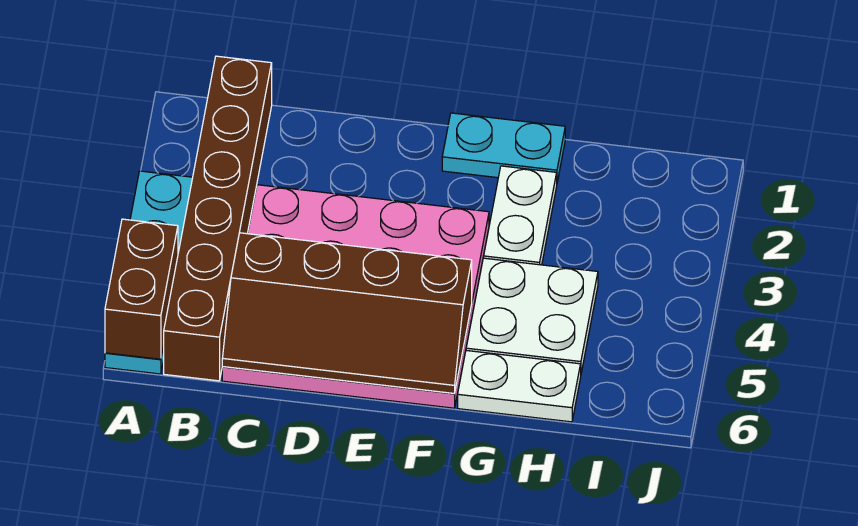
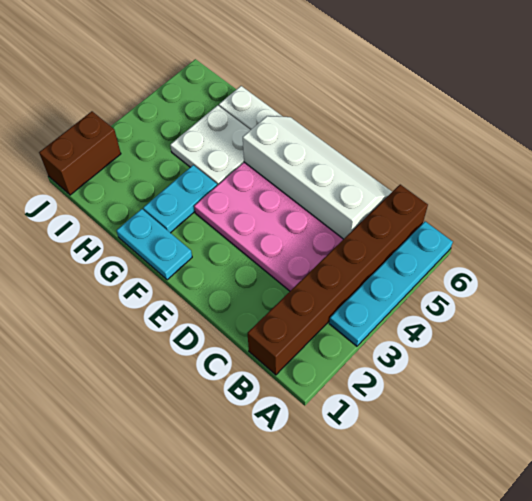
brown brick A5:A6 level 2 -> brown brick J1:J2 level 1
brown slope C5:F6 level 2 top 5 -> white slope C5:F6 level 2 top 5
white plate G2:G3 level 1 -> cyan plate G2:G3 level 1

